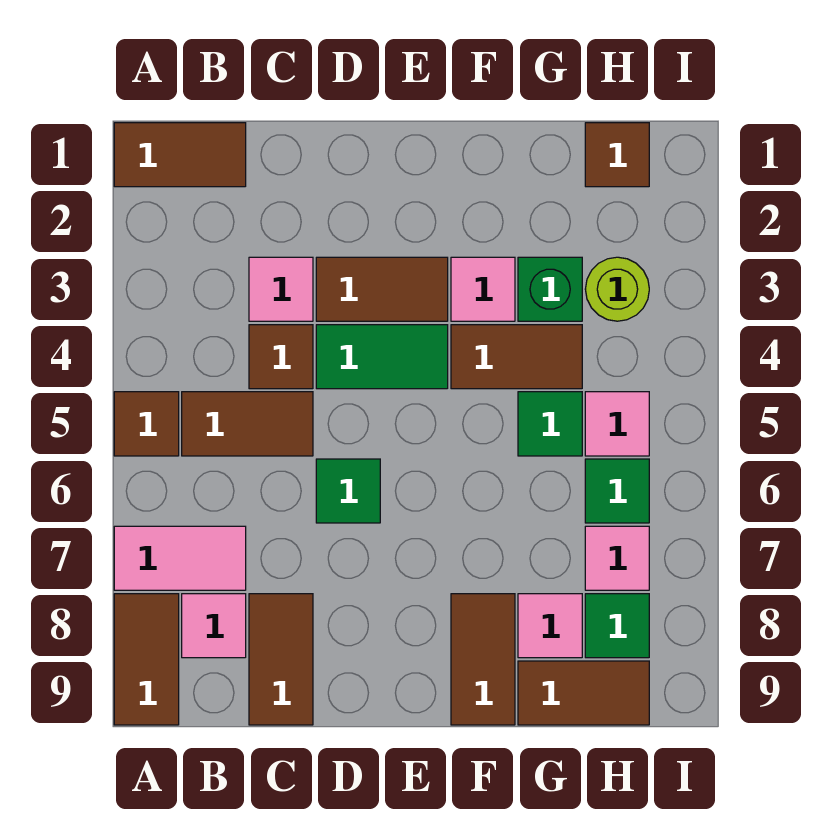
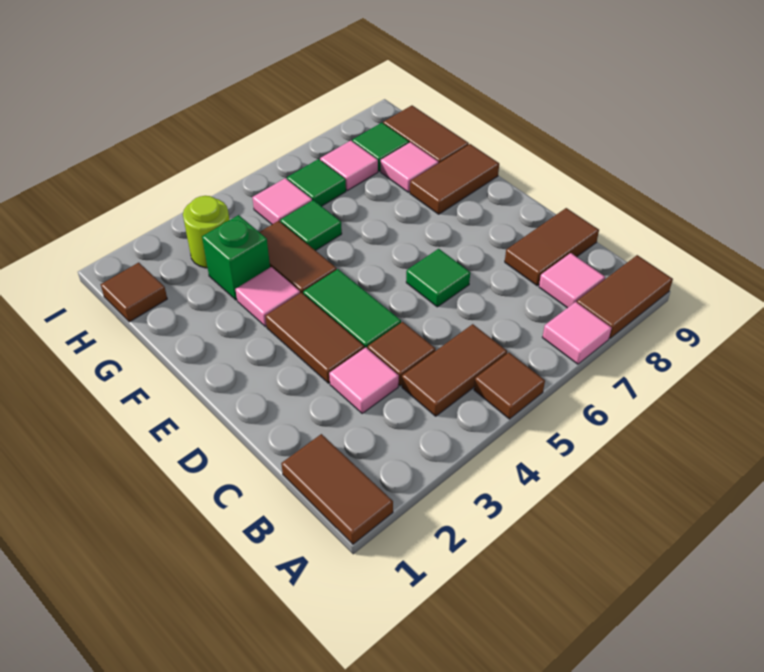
pink tile A7:B7 level 1 -> pink tile A7 level 1
brown tile B5:C5 level 1 -> brown tile B4:B5 level 1

